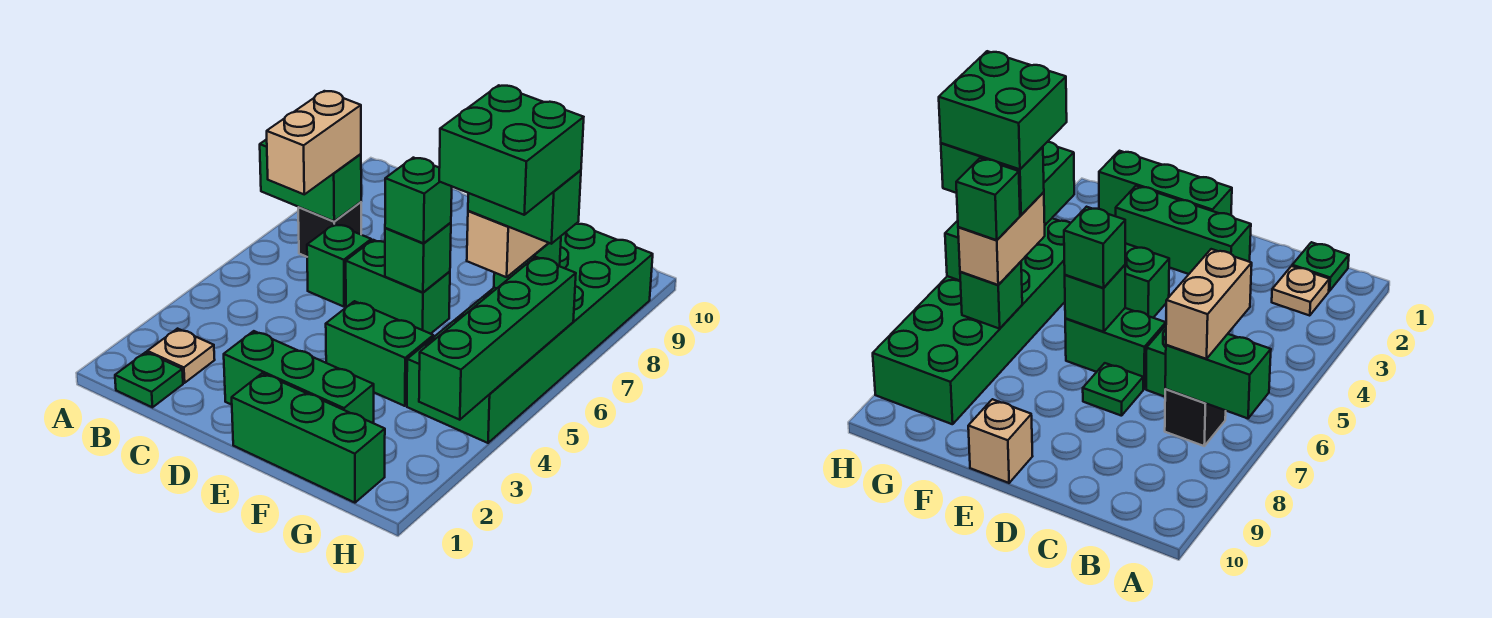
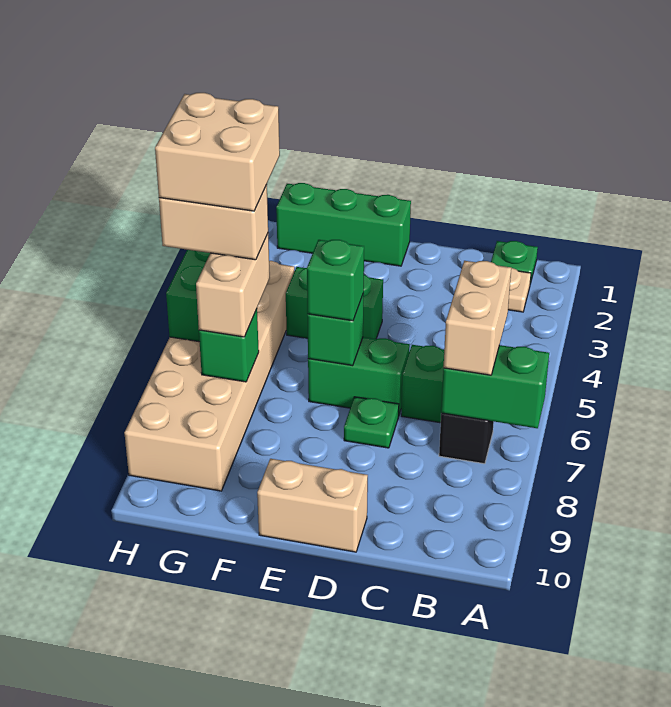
green brick D2:F2 level 1 -> none
tan brick E10 level 1 -> tan brick D10:E10 level 1
green brick G4:H9 level 1 -> tan brick G4:H9 level 1
green brick G5:H6 level 5 -> tan brick G5:H6 level 5
green brick G6:H6 level 4 -> tan brick G6:H6 level 4
green brick G7 level 4 -> none

